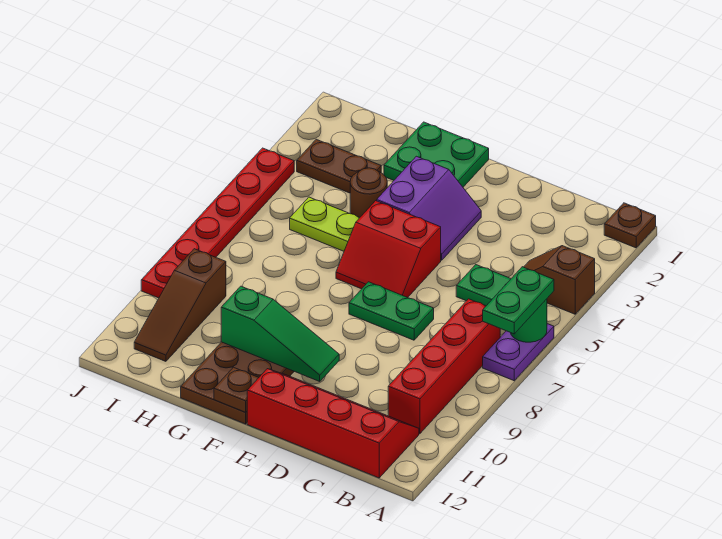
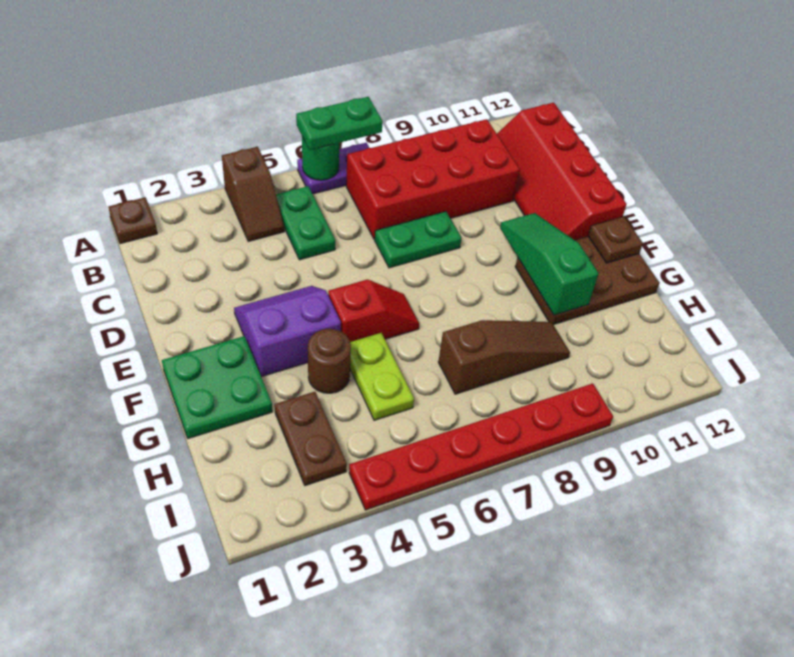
red brick B7:B10 level 1 -> red brick B7:C10 level 1
green plate D7:E7 level 1 -> green plate D7:D8 level 1
red slope E5:F6 level 1 top 5 -> red slope F5:F6 level 1 top 5
brown slope I9:I11 level 1 top 9 -> brown slope H7:H9 level 1 top 7

